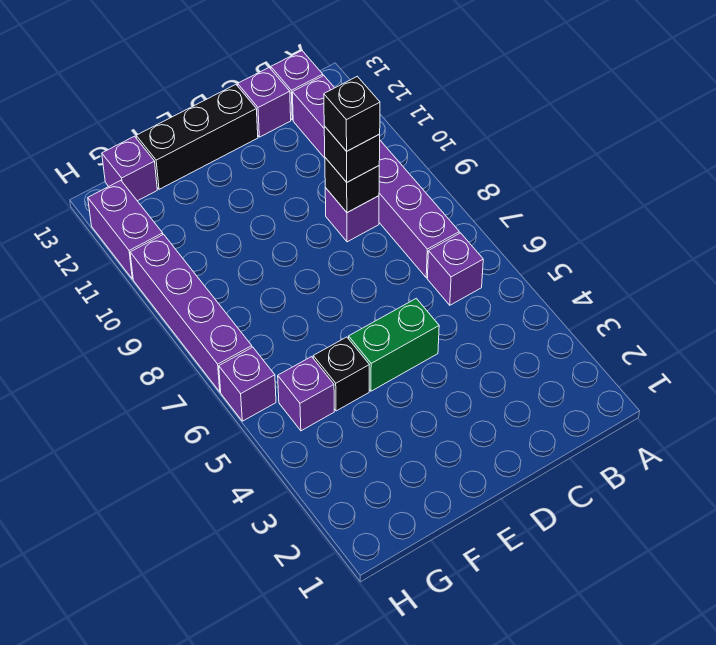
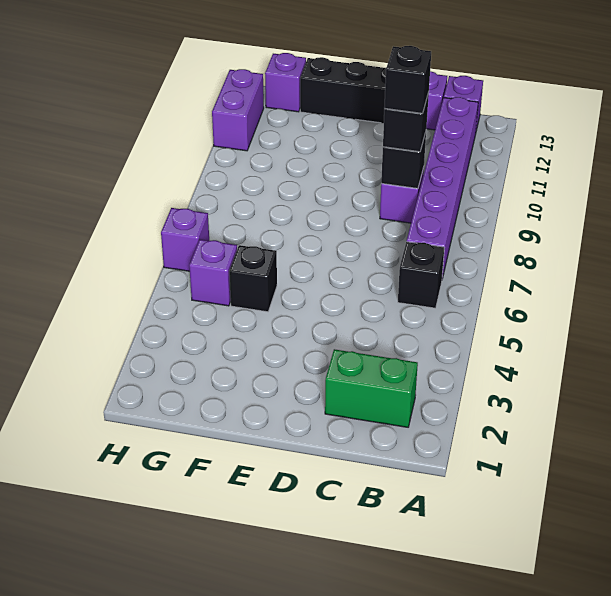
purple brick B6 level 1 -> black brick B6 level 1
green brick D5:E5 level 1 -> green brick B2:C2 level 1
purple brick H7:H10 level 1 -> none

